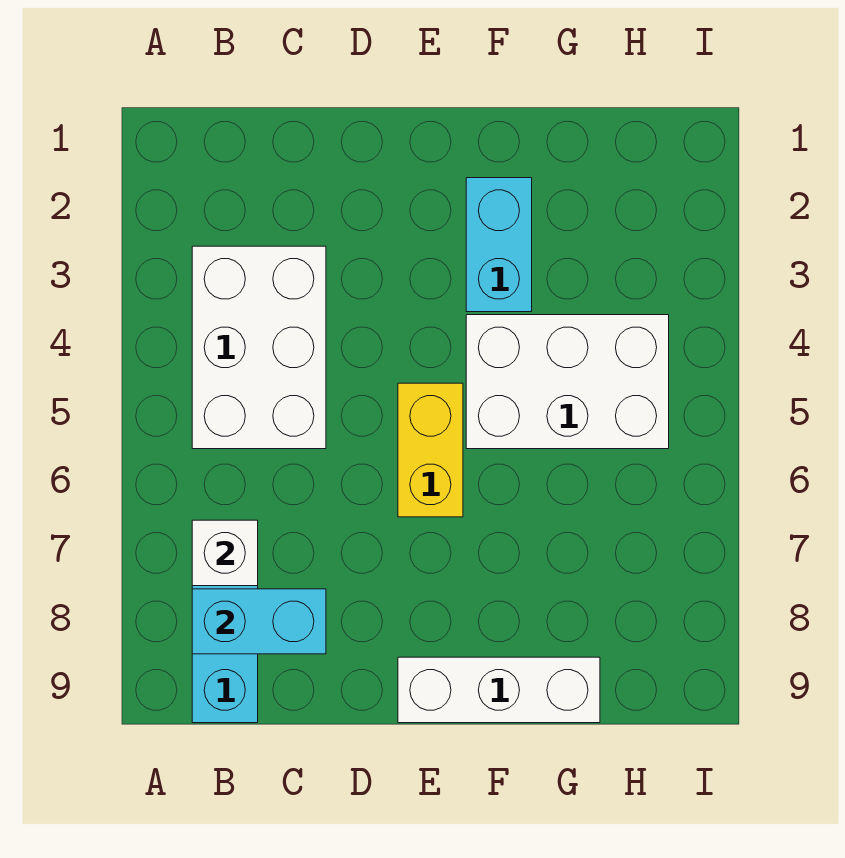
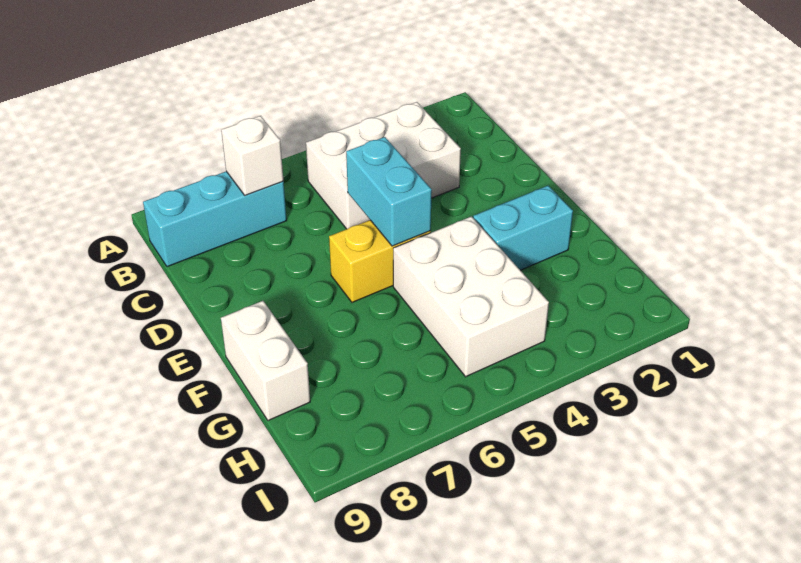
cyan brick B8:C8 level 2 -> cyan brick D5:E5 level 2
white brick E9:G9 level 1 -> white brick F9:G9 level 1

